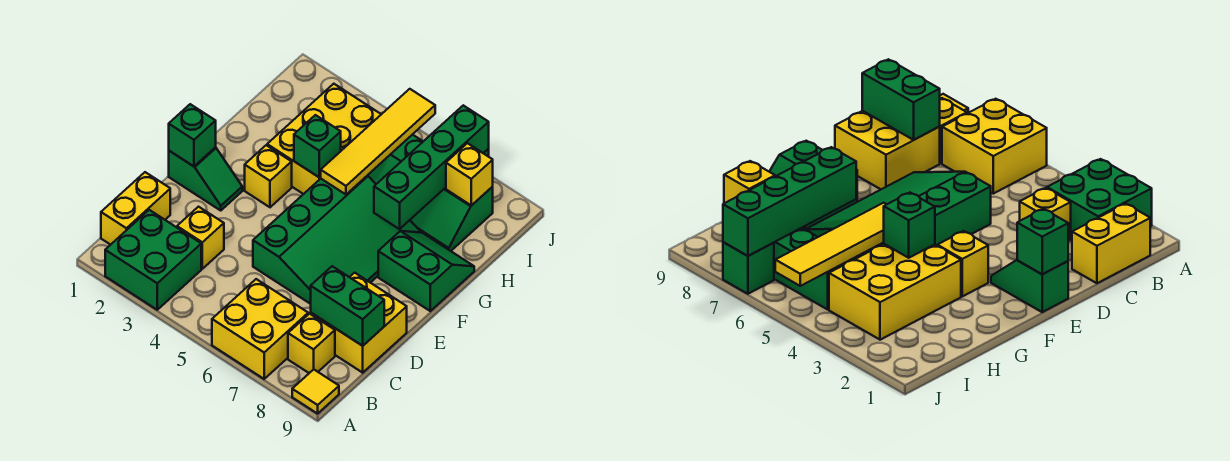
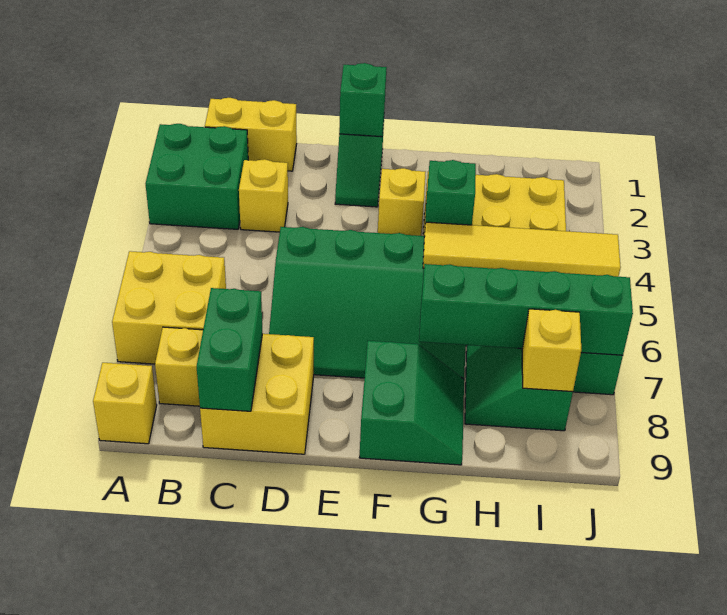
yellow tile A9 level 1 -> yellow brick A9 level 1

